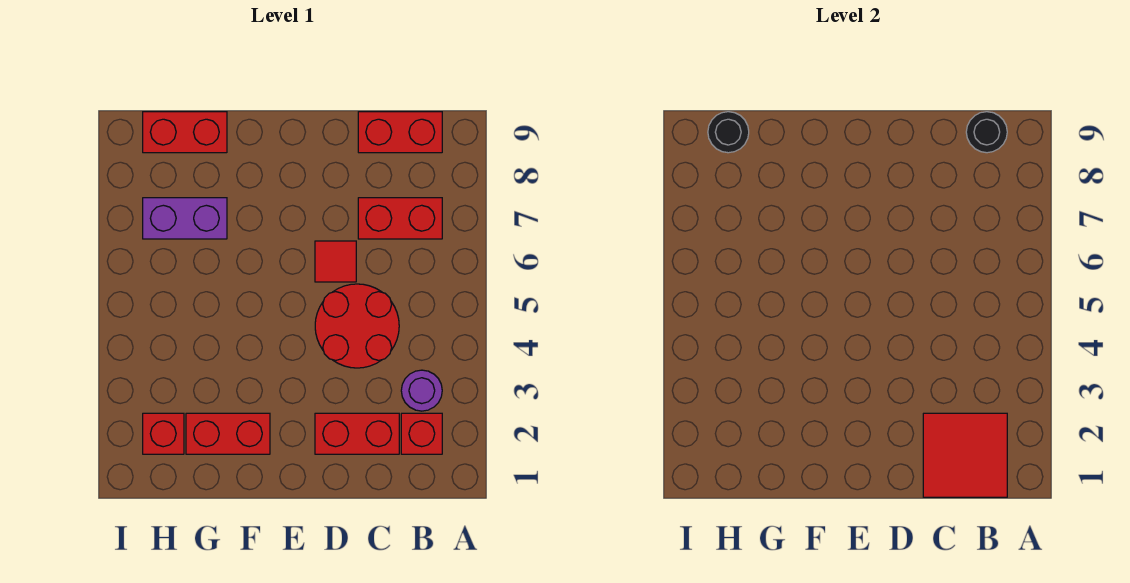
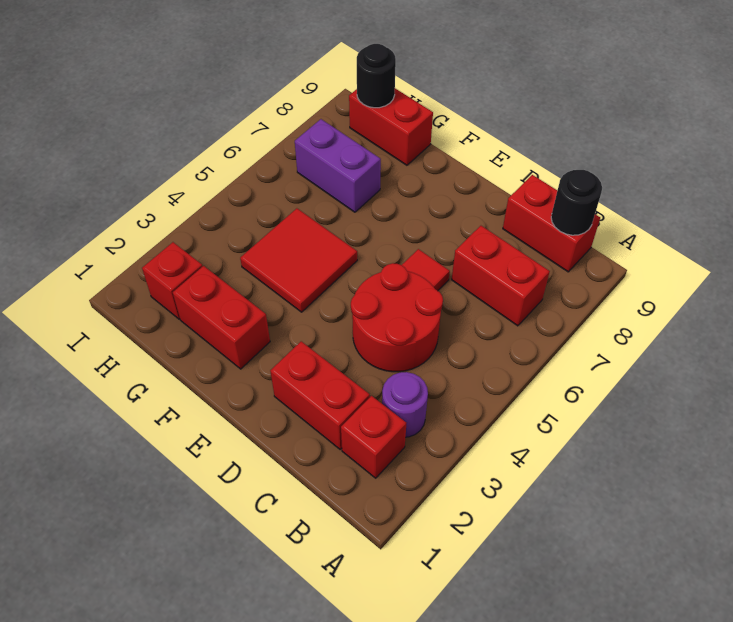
red tile B1:C2 level 2 -> red tile F4:G5 level 1

